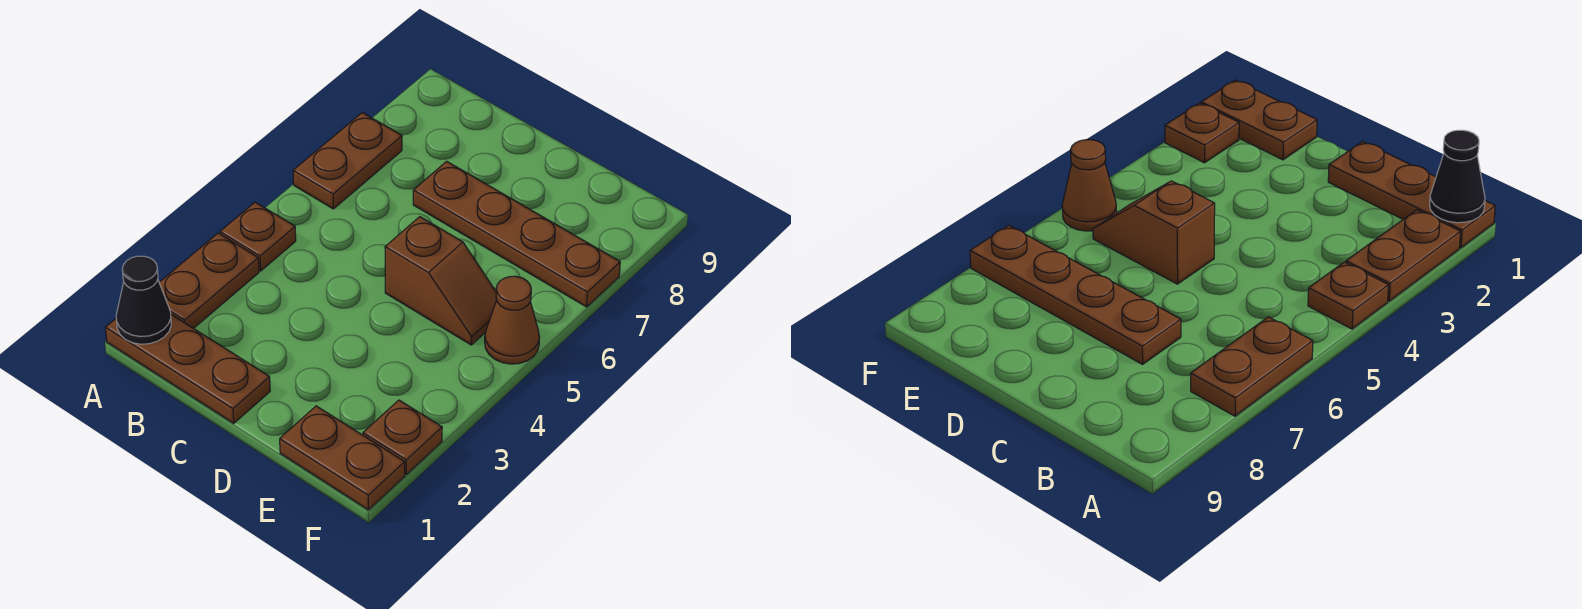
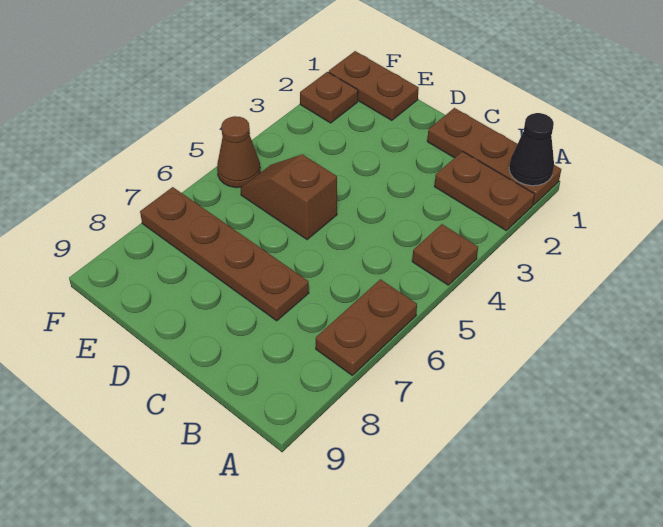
brown plate A2:A3 level 1 -> brown plate A2:B2 level 1

